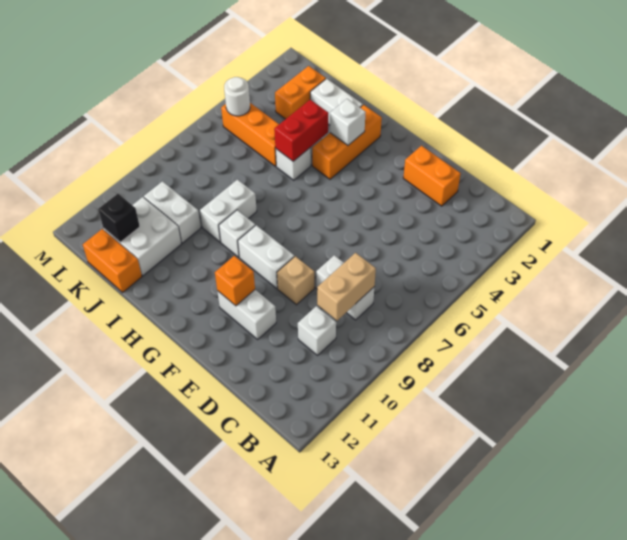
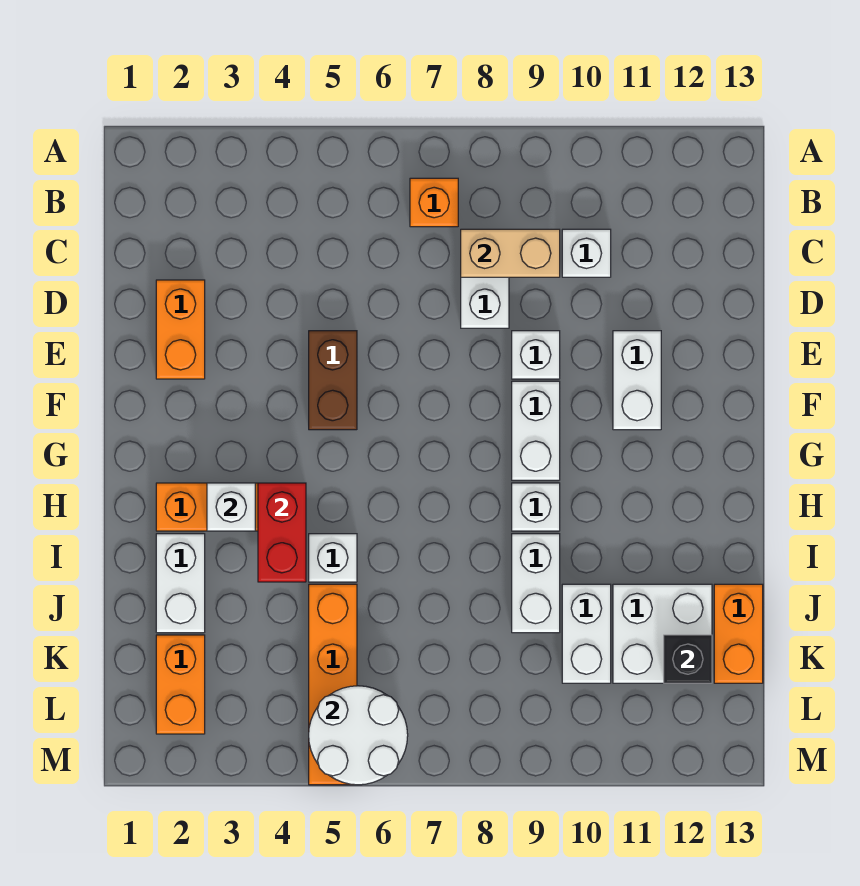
none -> brown brick E5:F5 level 1
tan brick E9 level 1 -> white brick E9 level 1
orange brick F11 level 2 -> orange brick B7 level 1
red brick I4:I5 level 2 -> red brick H4:I4 level 2
white brick I8:I9 level 1 -> white brick I9:J9 level 1
orange brick J5:L5 level 1 -> orange brick J5:M5 level 1
orange brick K2:K3 level 1 -> orange brick K2:L2 level 1
white round brick L5 level 2 -> white round brick L5:M6 level 2

